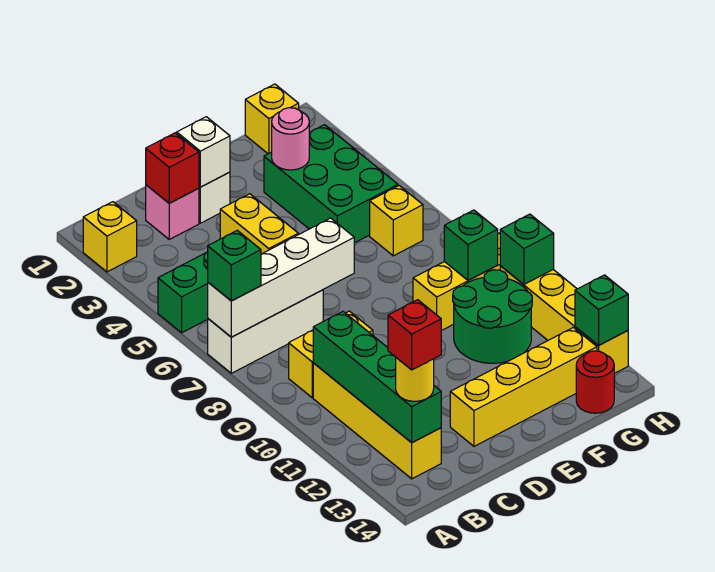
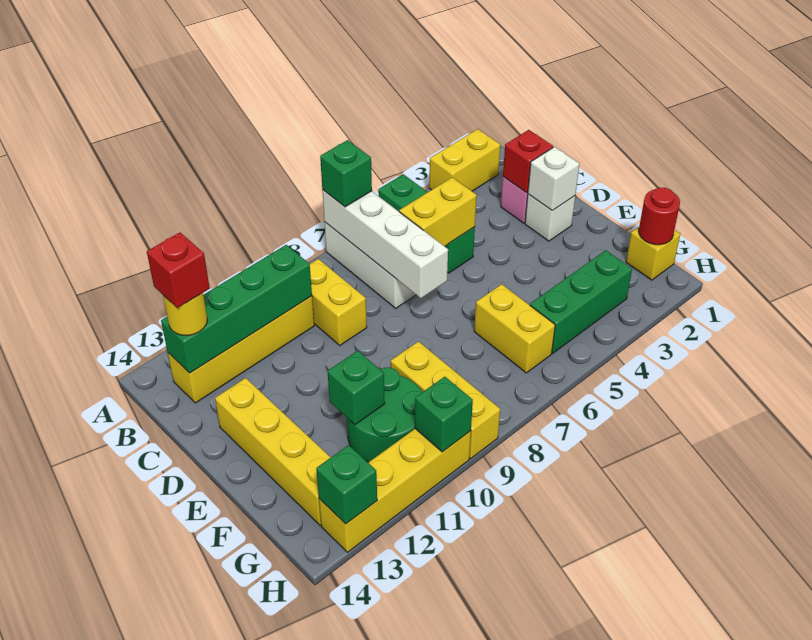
yellow brick A2 level 1 -> yellow brick A2:A3 level 1
green brick F3:G5 level 1 -> green brick G3:G5 level 1
pink round brick F3 level 2 -> none
yellow brick G6 level 1 -> yellow brick F6:G6 level 1
green brick G9 level 2 -> green brick F11 level 2
red round brick G14 level 1 -> red round brick G1 level 2

